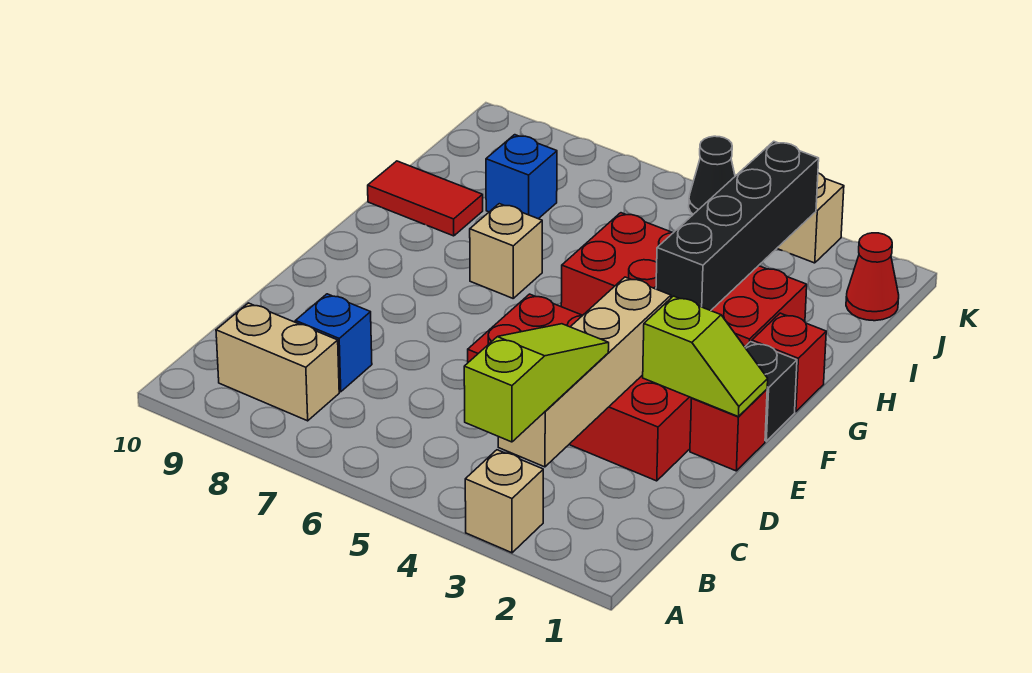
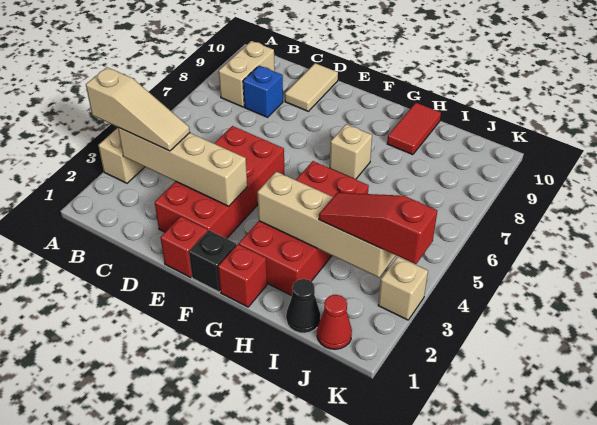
lime slope A3:C3 level 3 top A -> tan slope A3:C3 level 3 top A
none -> tan tile D9:D10 level 1
lime slope E1:E2 level 2 top 2 -> none
black brick G3:J3 level 2 -> tan brick G3:J3 level 2
none -> red slope I3:K3 level 3 top K
blue brick I8 level 1 -> none
black cone K5 level 1 -> black cone I1 level 1

